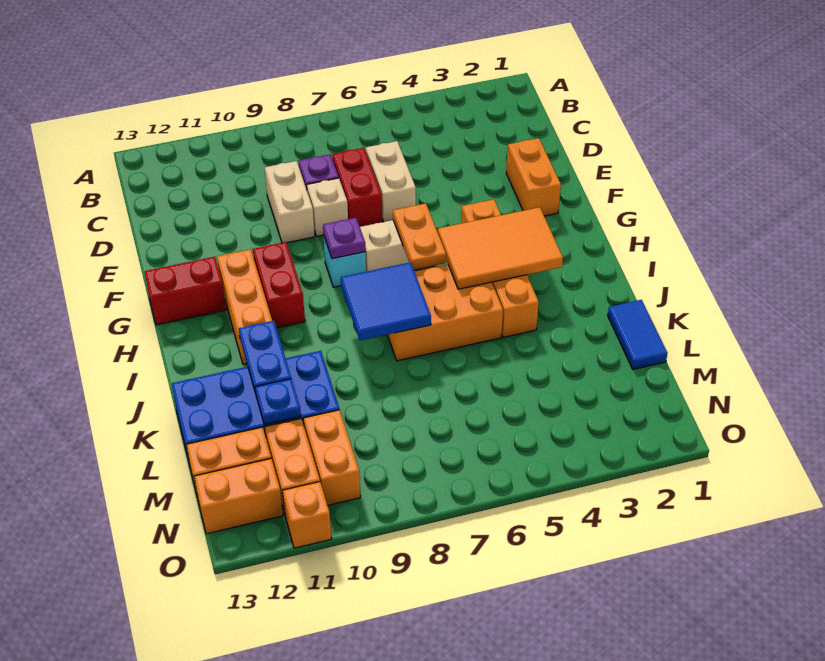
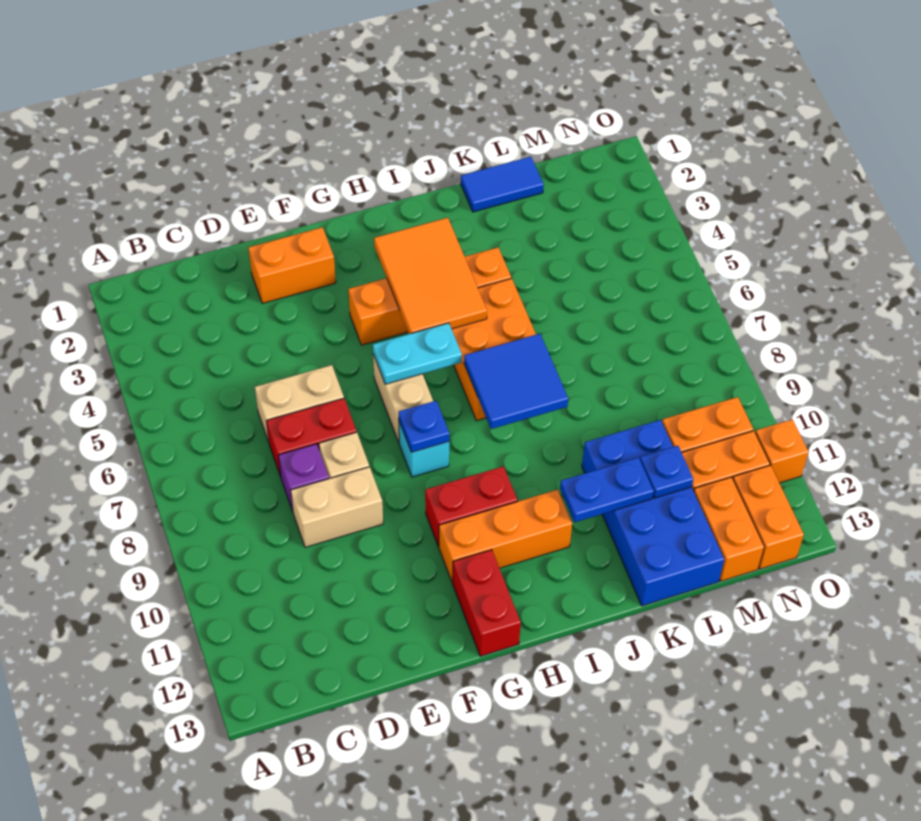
orange plate G6:H6 level 2 -> cyan plate G6:H6 level 2
purple plate G8 level 2 -> blue plate G8 level 2

